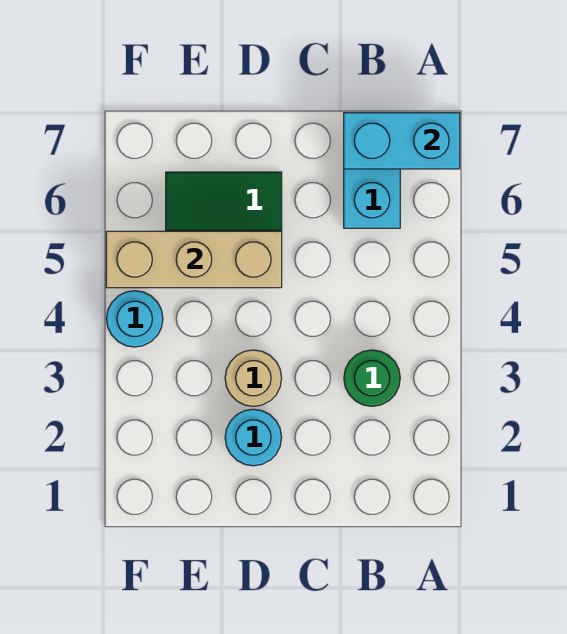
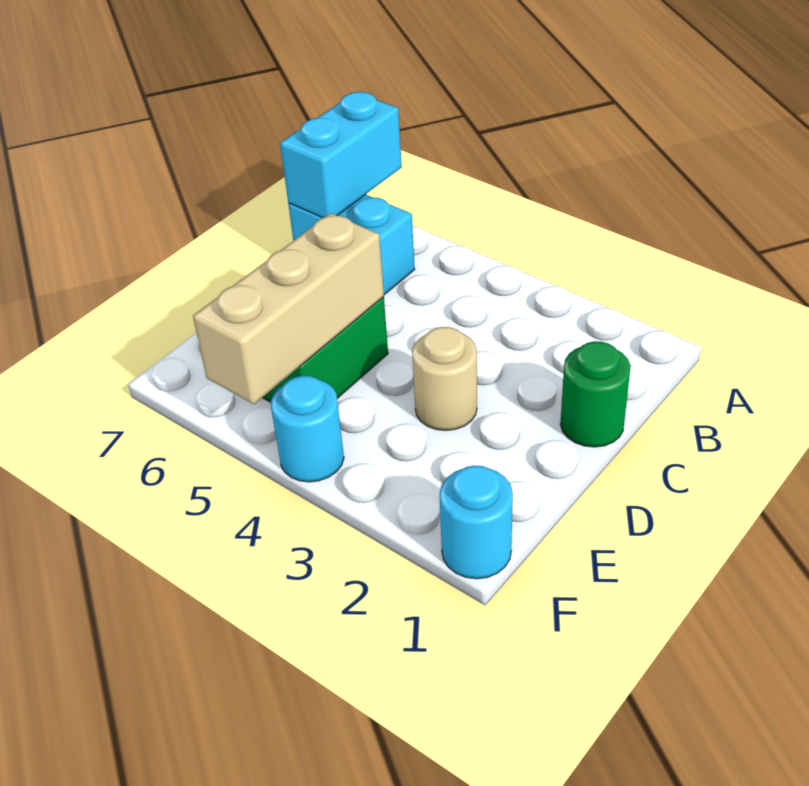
green round brick B3 level 1 -> green round brick C1 level 1
cyan round brick D2 level 1 -> cyan round brick F1 level 1

